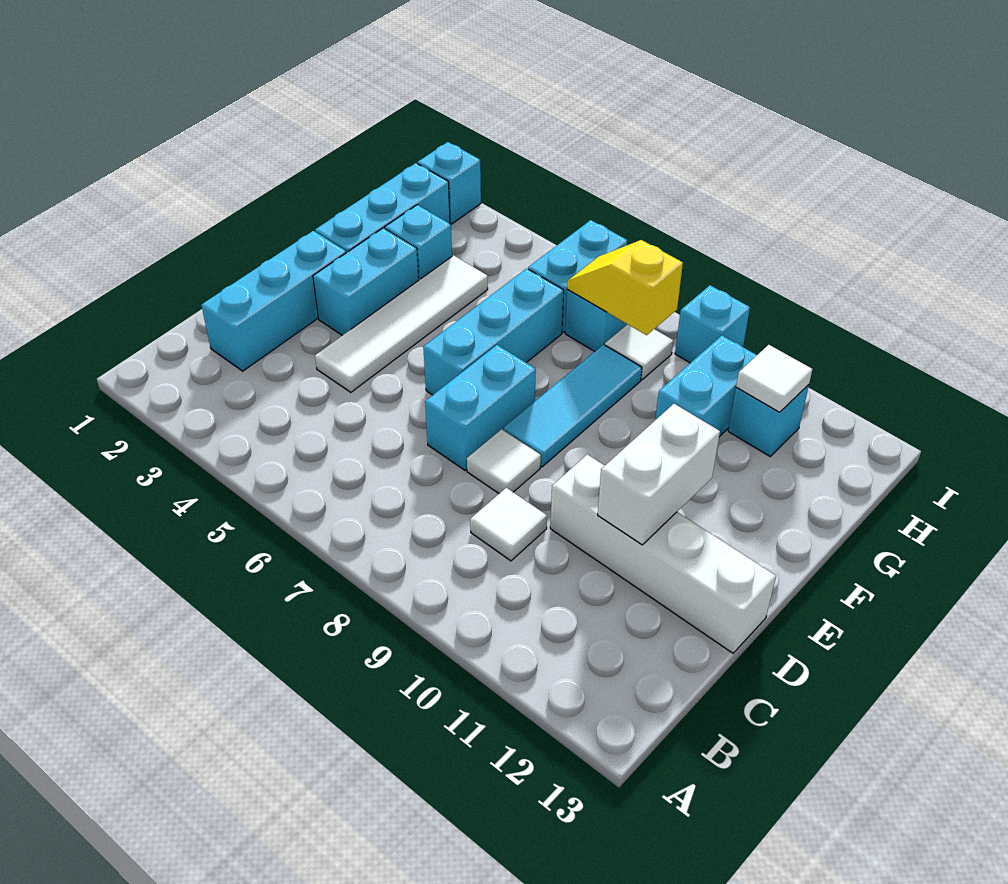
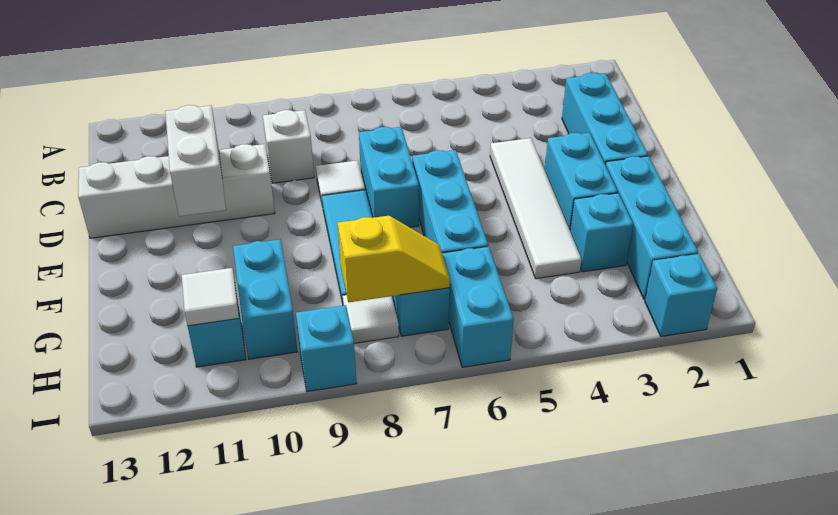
white tile C9 level 1 -> white brick C9 level 1

